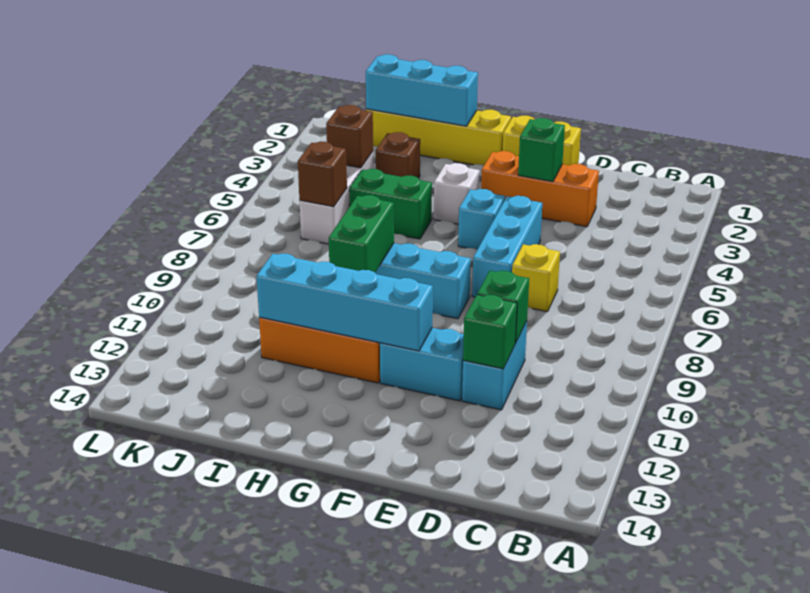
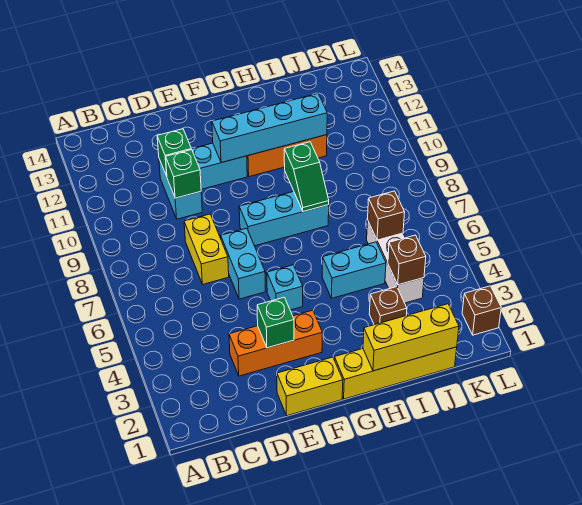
yellow brick D7 level 1 -> yellow brick D7:D8 level 1
cyan brick E5:E7 level 1 -> cyan brick E6:E7 level 1
white brick G4 level 1 -> none
cyan brick H1:J1 level 2 -> yellow brick H1:J1 level 2
green brick H5:I5 level 1 -> cyan brick H5:I5 level 1
green brick H8:H9 level 2 -> green slope H8:H9 level 2 top 9
none -> brown brick L2 level 1

